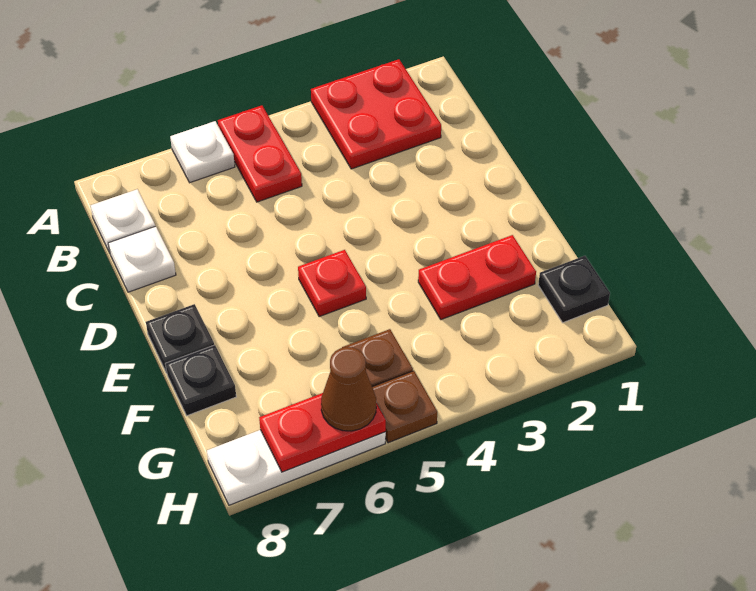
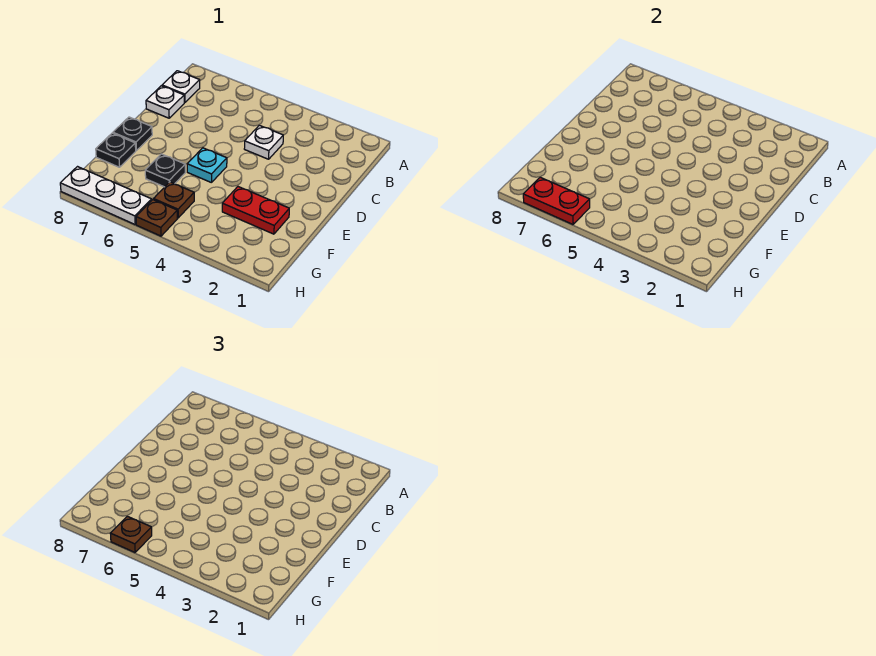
red plate A2:B3 level 1 -> none
red plate A5:B5 level 1 -> none
white plate A6 level 1 -> white plate C4 level 1
red plate E5 level 1 -> cyan plate E5 level 1
black plate G1 level 1 -> black plate F6 level 1
brown cone H6 level 3 -> brown plate H6 level 3

